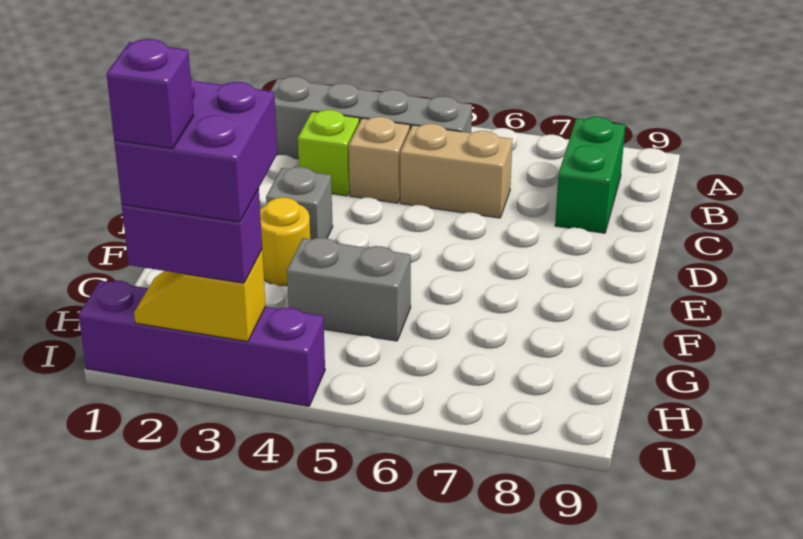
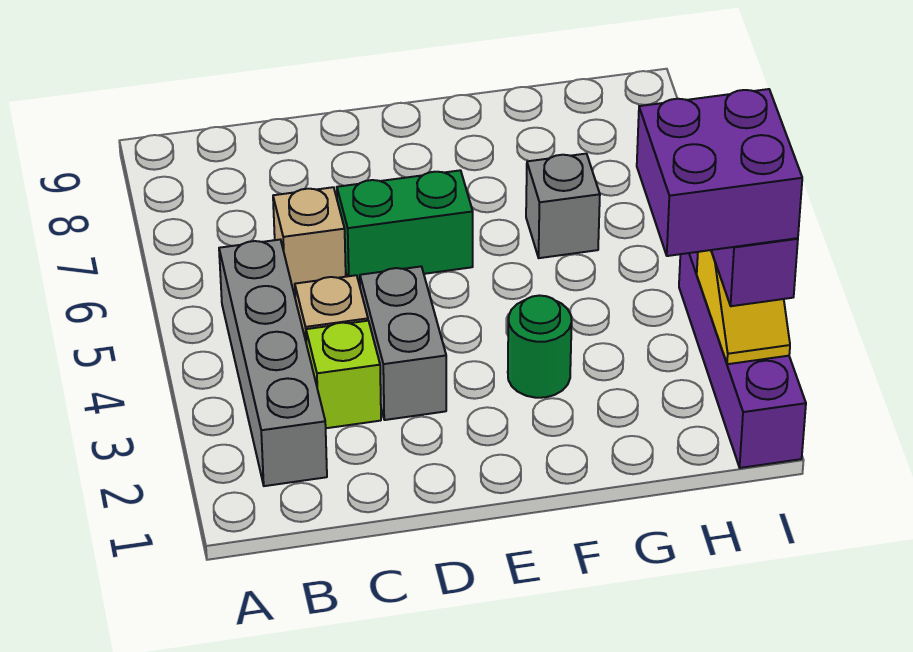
green brick B8:C8 level 1 -> green brick D6:E6 level 1
tan brick C5:C6 level 1 -> tan brick C6 level 1
grey brick E3 level 1 -> grey brick G6 level 1
yellow round brick F3 level 1 -> green round brick F3 level 1
grey brick G4:G5 level 1 -> grey brick D3:D4 level 1
purple brick I2 level 5 -> none

